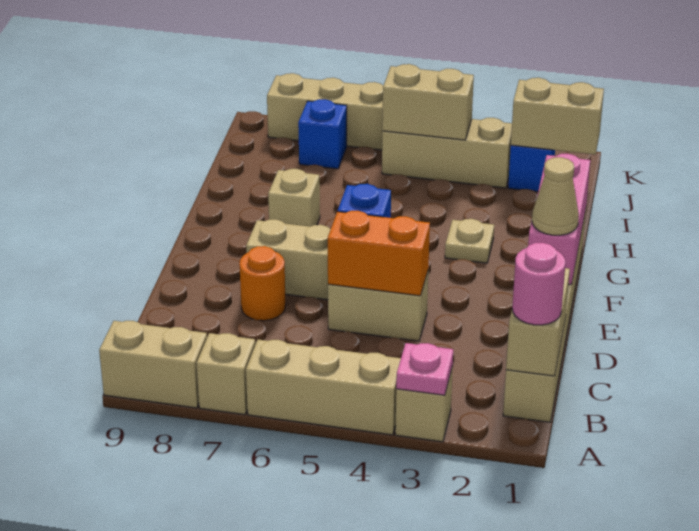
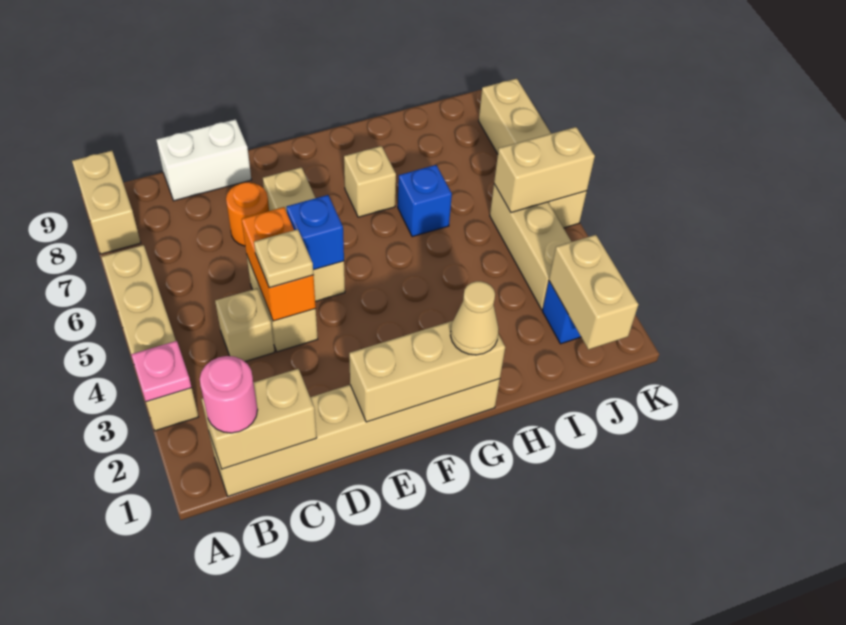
tan brick A7 level 1 -> tan brick C4 level 1
none -> white brick C9:D9 level 1
pink brick E1:G1 level 2 -> tan brick E1:G1 level 2
tan cone E1 level 3 -> tan cone G1 level 3
tan plate G3 level 1 -> tan plate D4 level 3
tan brick J4:J5 level 2 -> tan brick J5:K5 level 2
blue brick J7 level 1 -> blue brick H6 level 1

